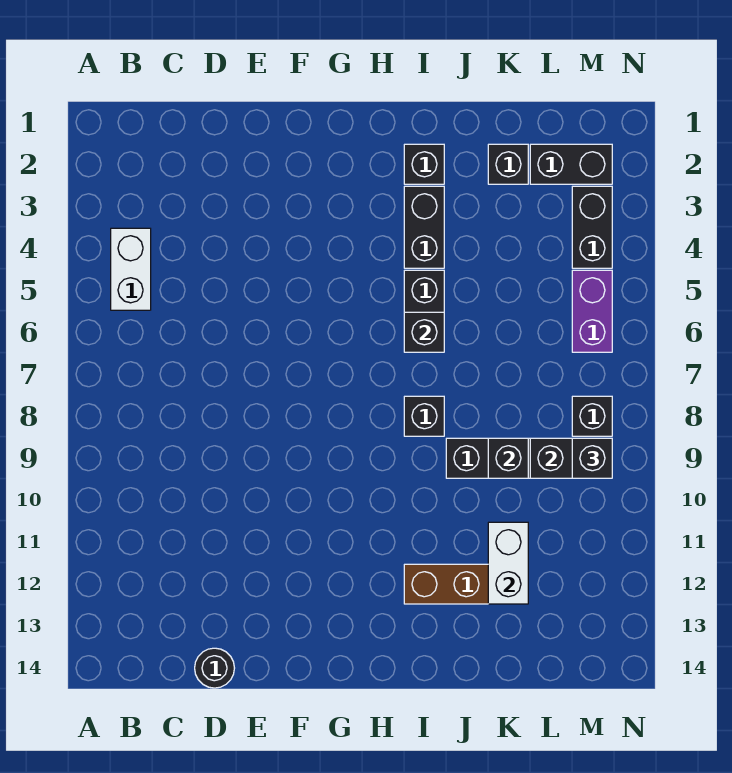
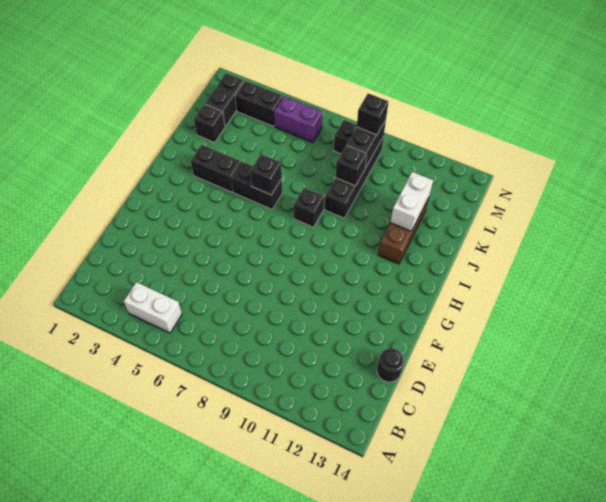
black brick I2 level 1 -> none
white brick K11:K12 level 2 -> white brick J12:K12 level 2

